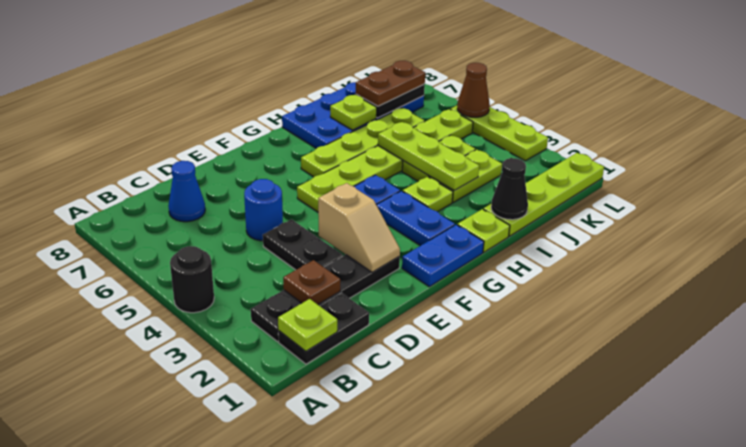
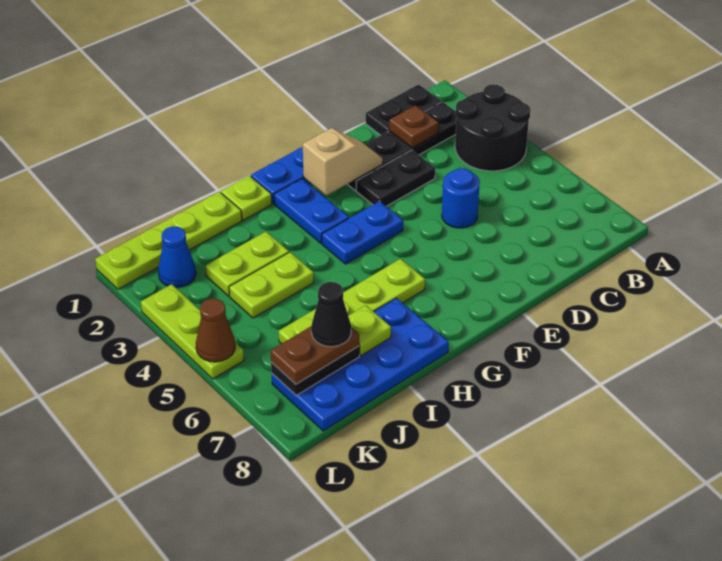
black round brick A4 level 1 -> black round brick A3:B4 level 1
lime plate B1 level 2 -> none
blue cone C7 level 1 -> blue cone K2 level 1
black plate D3:D4 level 1 -> black plate D3:E3 level 1
tan slope E2:E3 level 2 top 3 -> tan slope E2:F2 level 2 top F
lime plate F5:K5 level 1 -> none
lime plate H3 level 1 -> none
black cone I1 level 2 -> black cone J7 level 4
lime plate I3:I5 level 2 -> none

